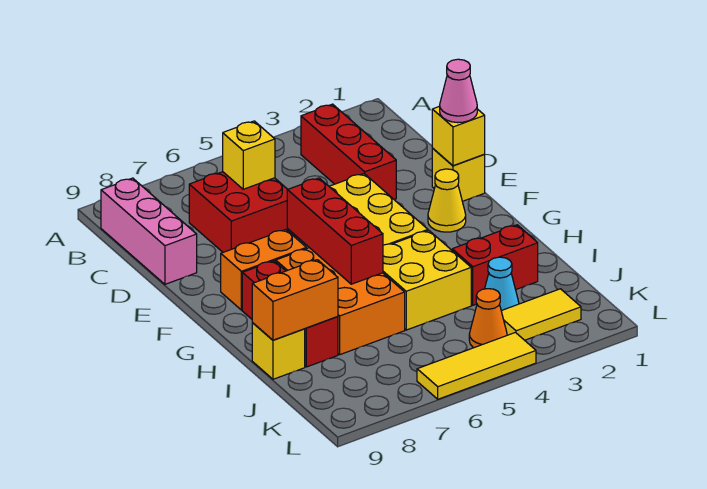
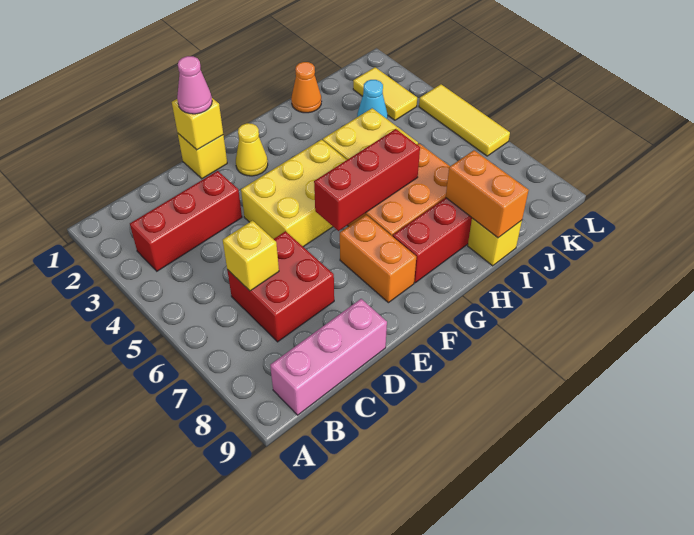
red brick I2:I3 level 1 -> none
orange cone K4 level 1 -> orange cone I1 level 1

